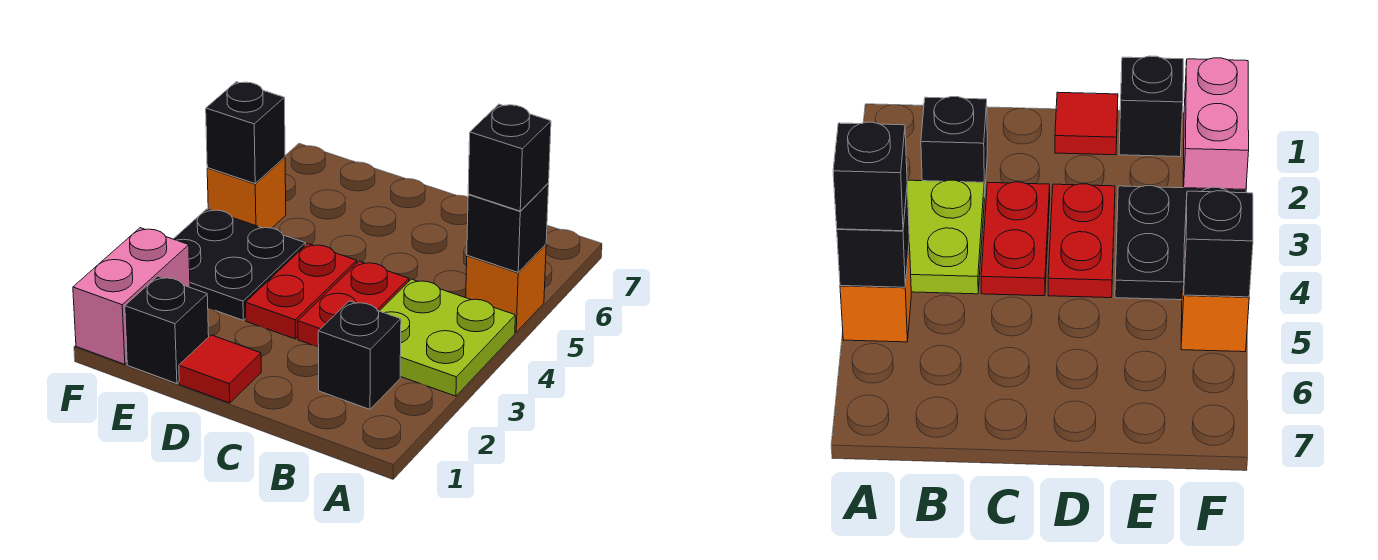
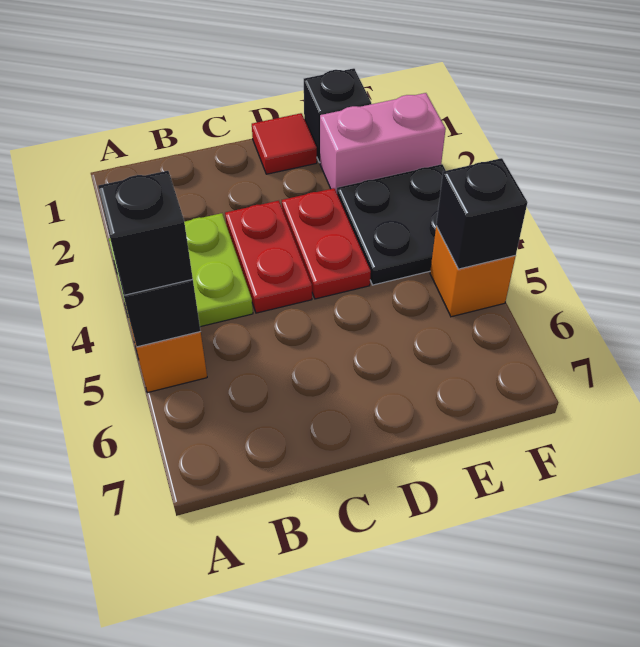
black brick B2 level 1 -> none
pink brick F1:F2 level 1 -> pink brick E2:F2 level 1

